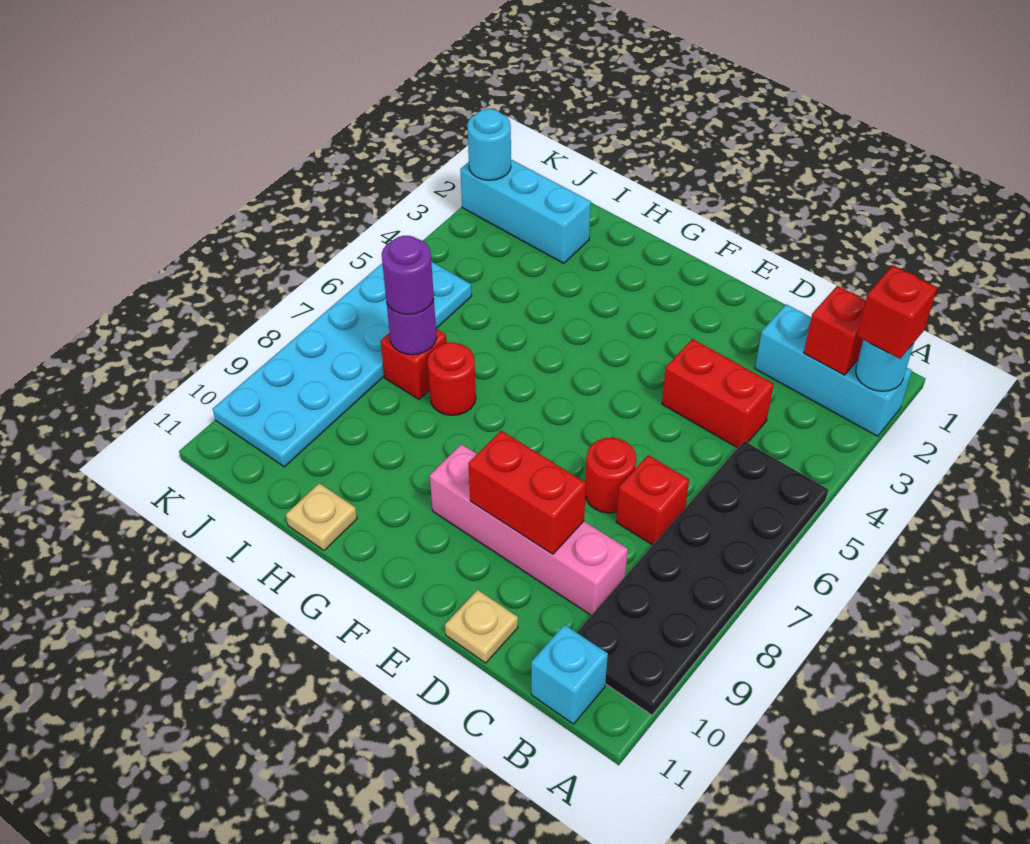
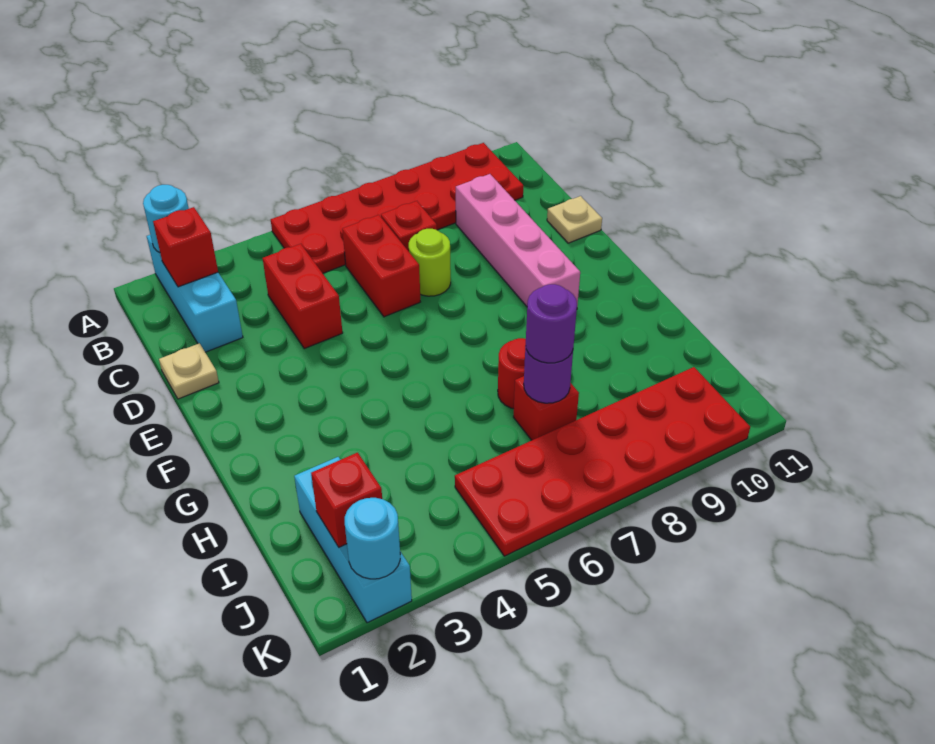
red brick A2 level 3 -> red brick J2 level 2
black plate A5:B10 level 1 -> red plate A5:B10 level 1
cyan brick B11 level 1 -> none
red round brick D7 level 1 -> lime round brick D7 level 1
red brick D9:E9 level 2 -> red brick C6:D6 level 1
tan plate H11 level 1 -> tan plate D1 level 1
cyan plate J5:K10 level 1 -> red plate J5:K10 level 1

